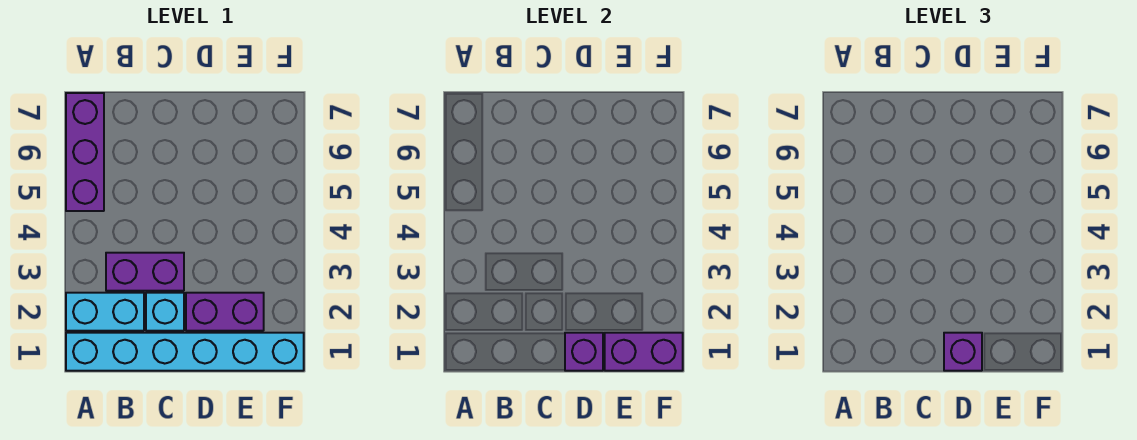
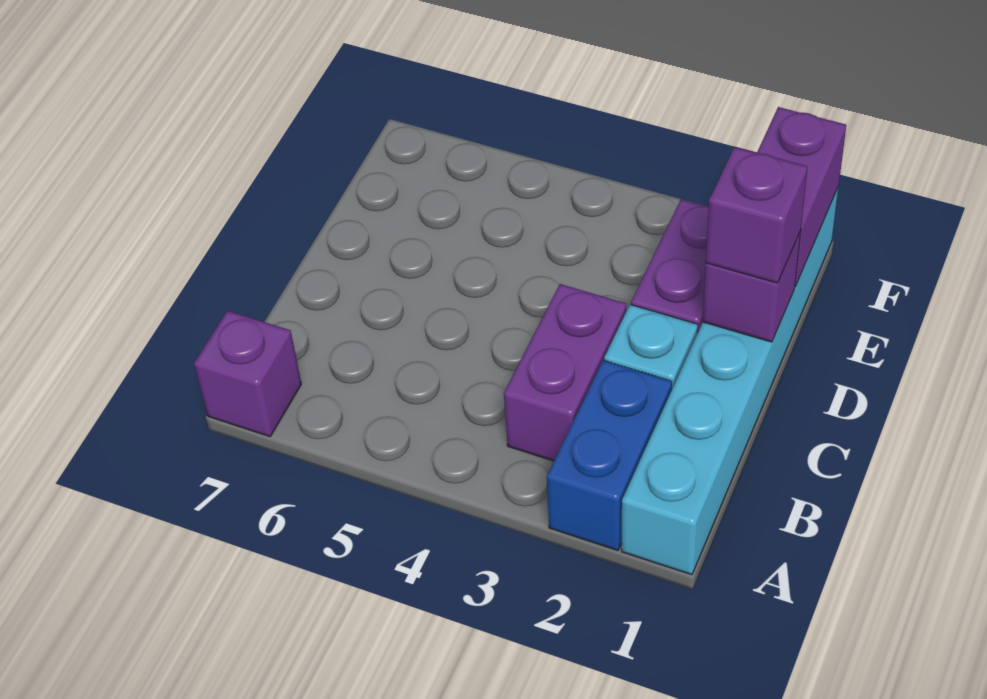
cyan brick A2:B2 level 1 -> blue brick A2:B2 level 1
purple brick A5:A7 level 1 -> purple brick A7 level 1

